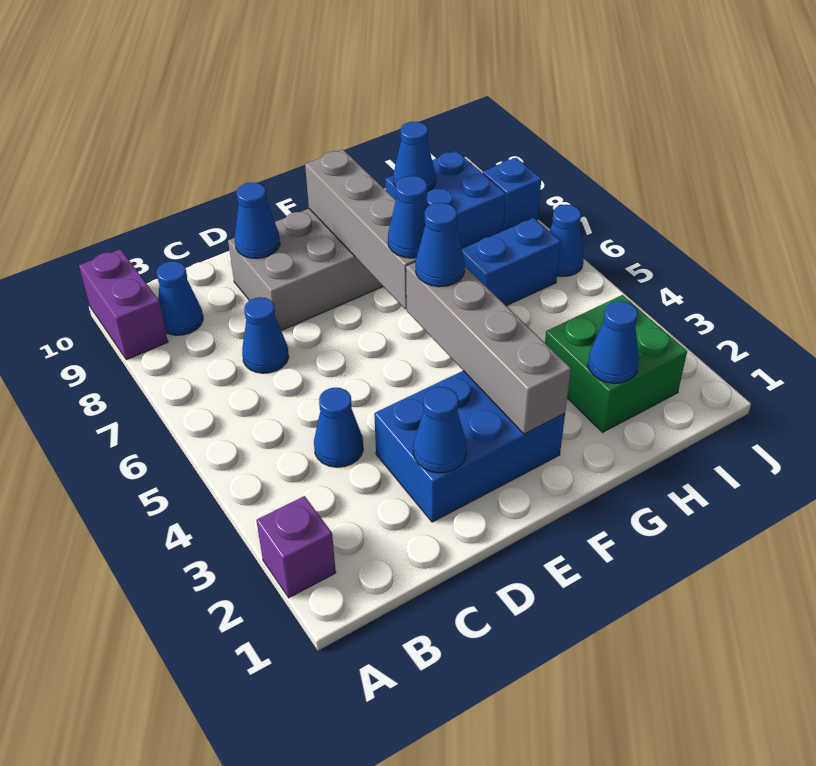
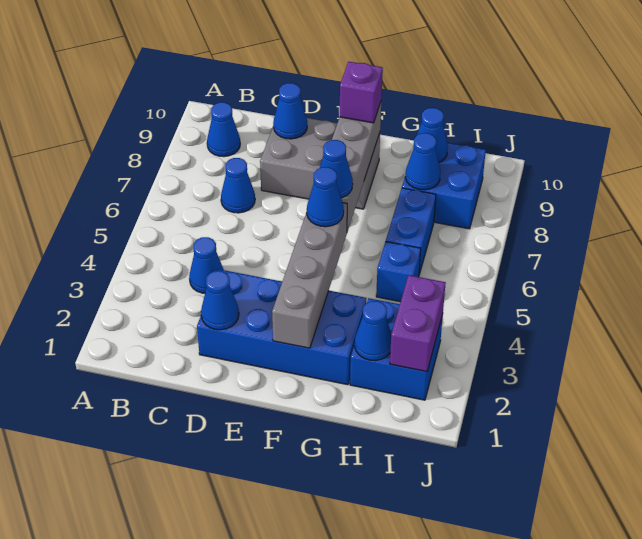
purple brick A2 level 1 -> purple brick F9 level 3
purple brick A9:A10 level 1 -> purple brick I2:I3 level 2
blue brick D2:F3 level 1 -> blue brick D2:G3 level 1
green brick H2:I3 level 1 -> blue brick H2:I3 level 1
blue brick H6:I6 level 1 -> blue brick H6:H7 level 1
blue cone J6 level 1 -> blue cone H8 level 2
blue brick J8 level 1 -> blue brick H5 level 1

